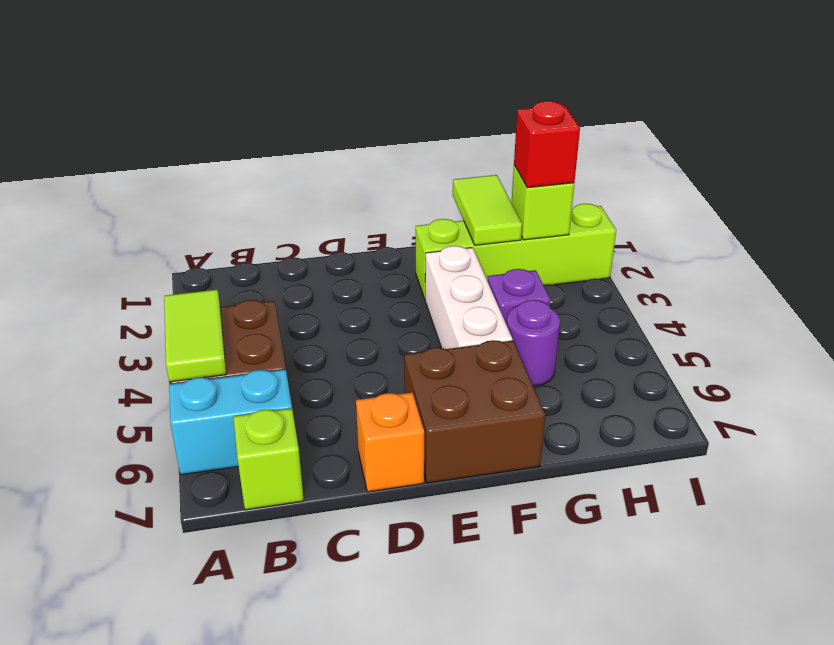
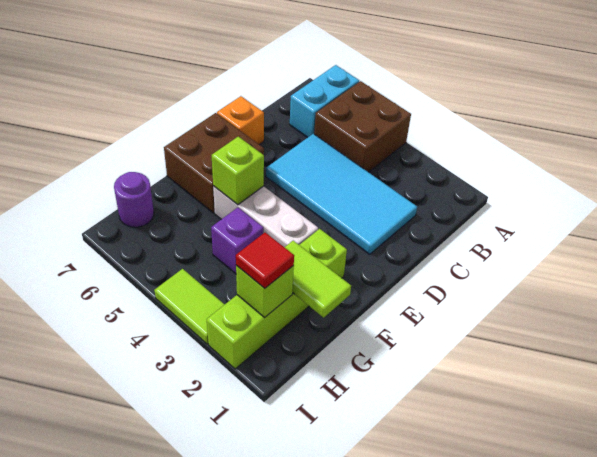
lime tile A4:A5 level 2 -> lime tile I3:I4 level 1
lime brick B7 level 1 -> lime brick F5 level 2
none -> cyan tile C2:D5 level 1
purple round brick G5 level 1 -> purple round brick H7 level 1
red brick H2 level 3 -> red tile H2 level 3

